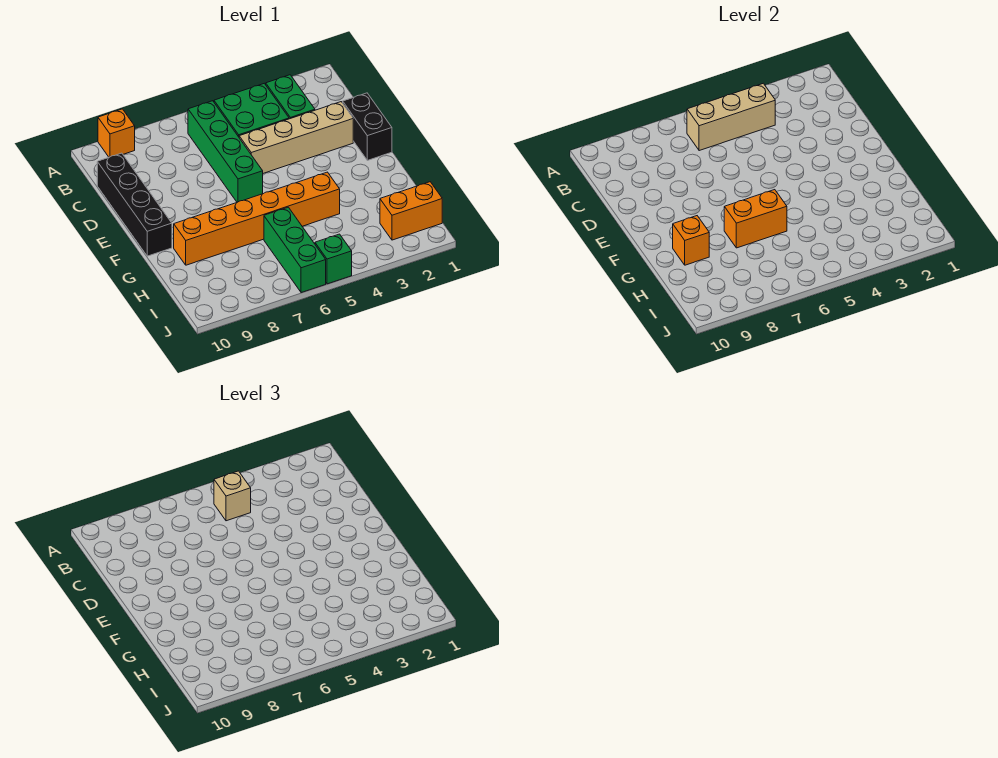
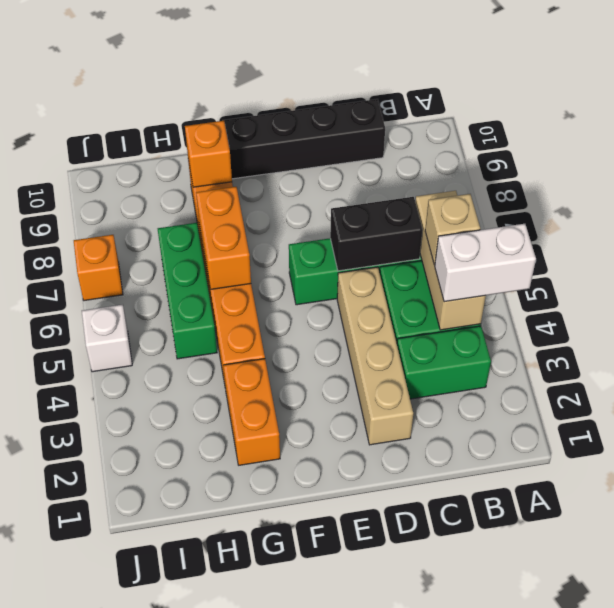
none -> white brick A4:B4 level 3
orange brick A9 level 1 -> orange brick J7 level 1
black brick D1:E1 level 1 -> black brick C6:D6 level 2
green brick H6:J6 level 1 -> green brick H5:H7 level 1
orange brick I1:I2 level 1 -> orange brick G2:G3 level 1
green brick J5 level 1 -> white brick J5 level 1

